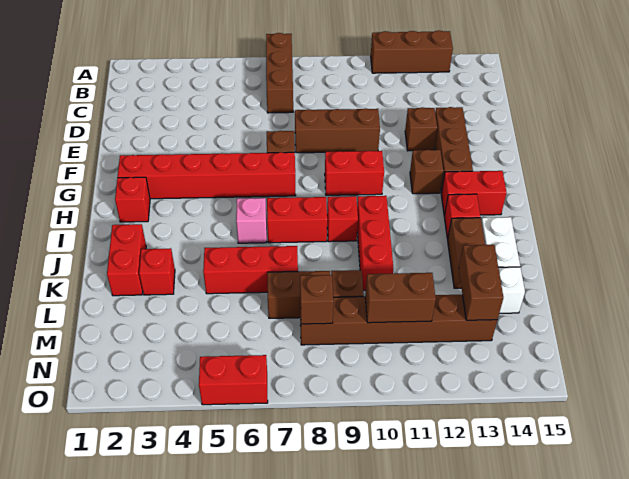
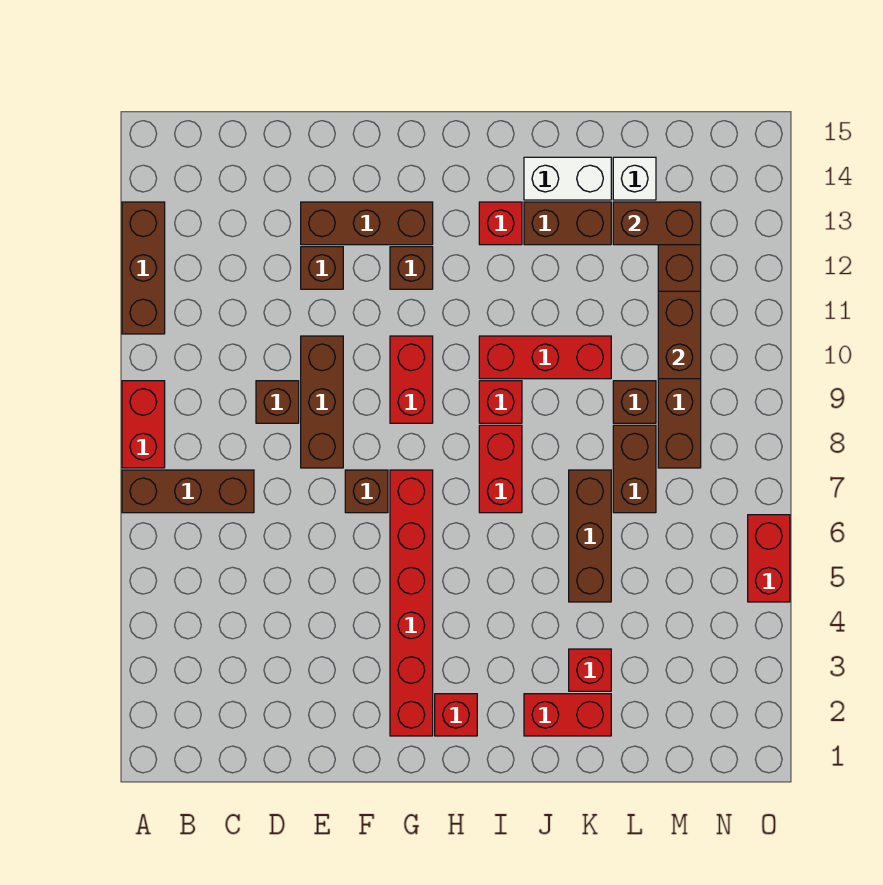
red brick H13:H14 level 1 -> red brick A8:A9 level 1
pink brick I6 level 1 -> none
red brick K5:K7 level 1 -> brown brick K5:K7 level 1
brown brick M8 level 2 -> brown brick D9 level 1

